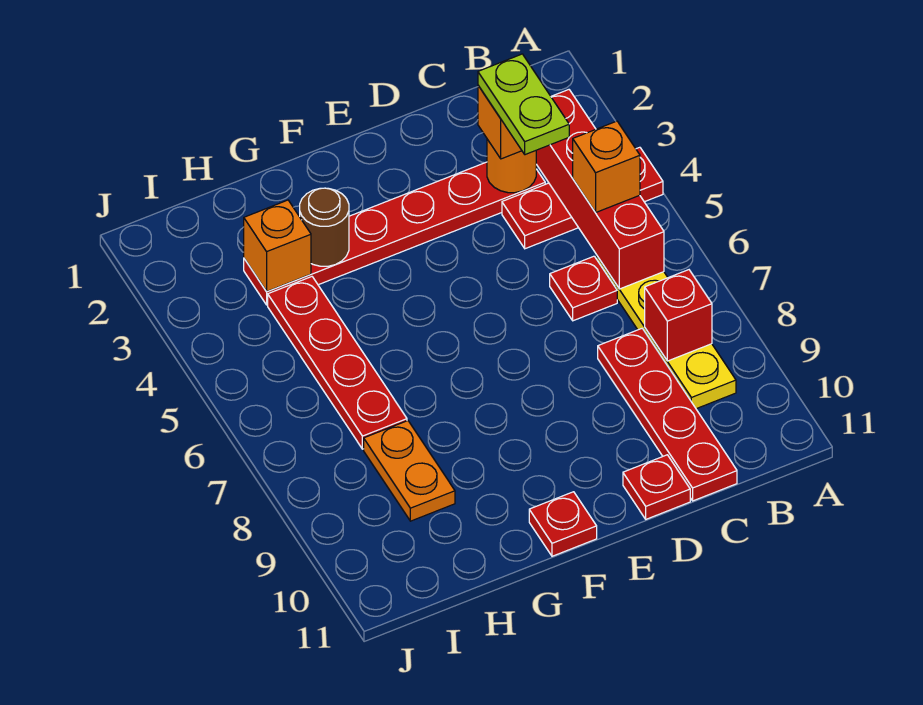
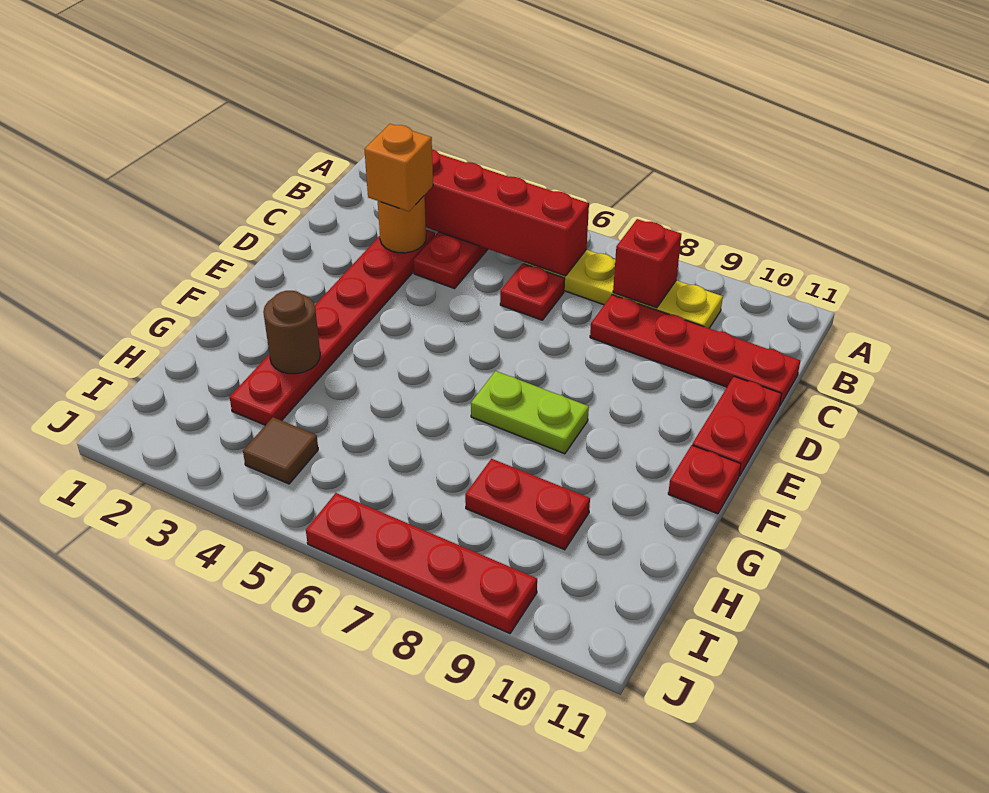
orange brick B5 level 3 -> none
lime plate C3:C4 level 4 -> lime plate F7:F8 level 1
red plate D11 level 1 -> red plate D11:E11 level 1
orange brick H3 level 2 -> none
red plate H4:H7 level 1 -> red plate J6:J9 level 1
orange plate H8:H9 level 1 -> red plate H8:H9 level 1
none -> brown tile I4 level 1

